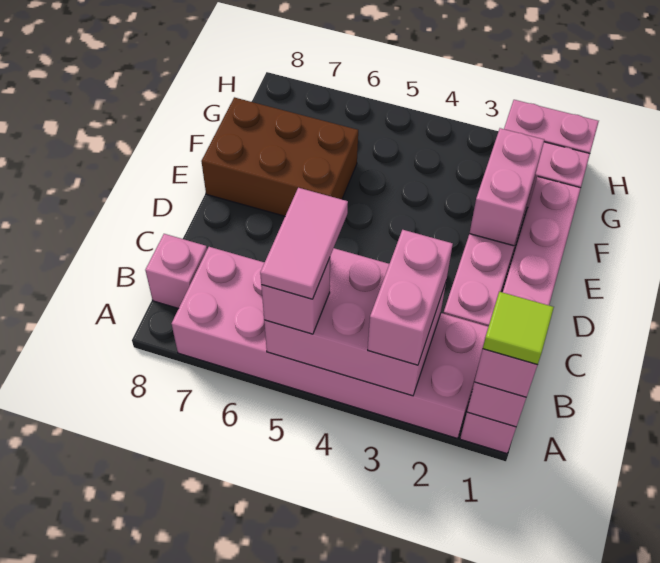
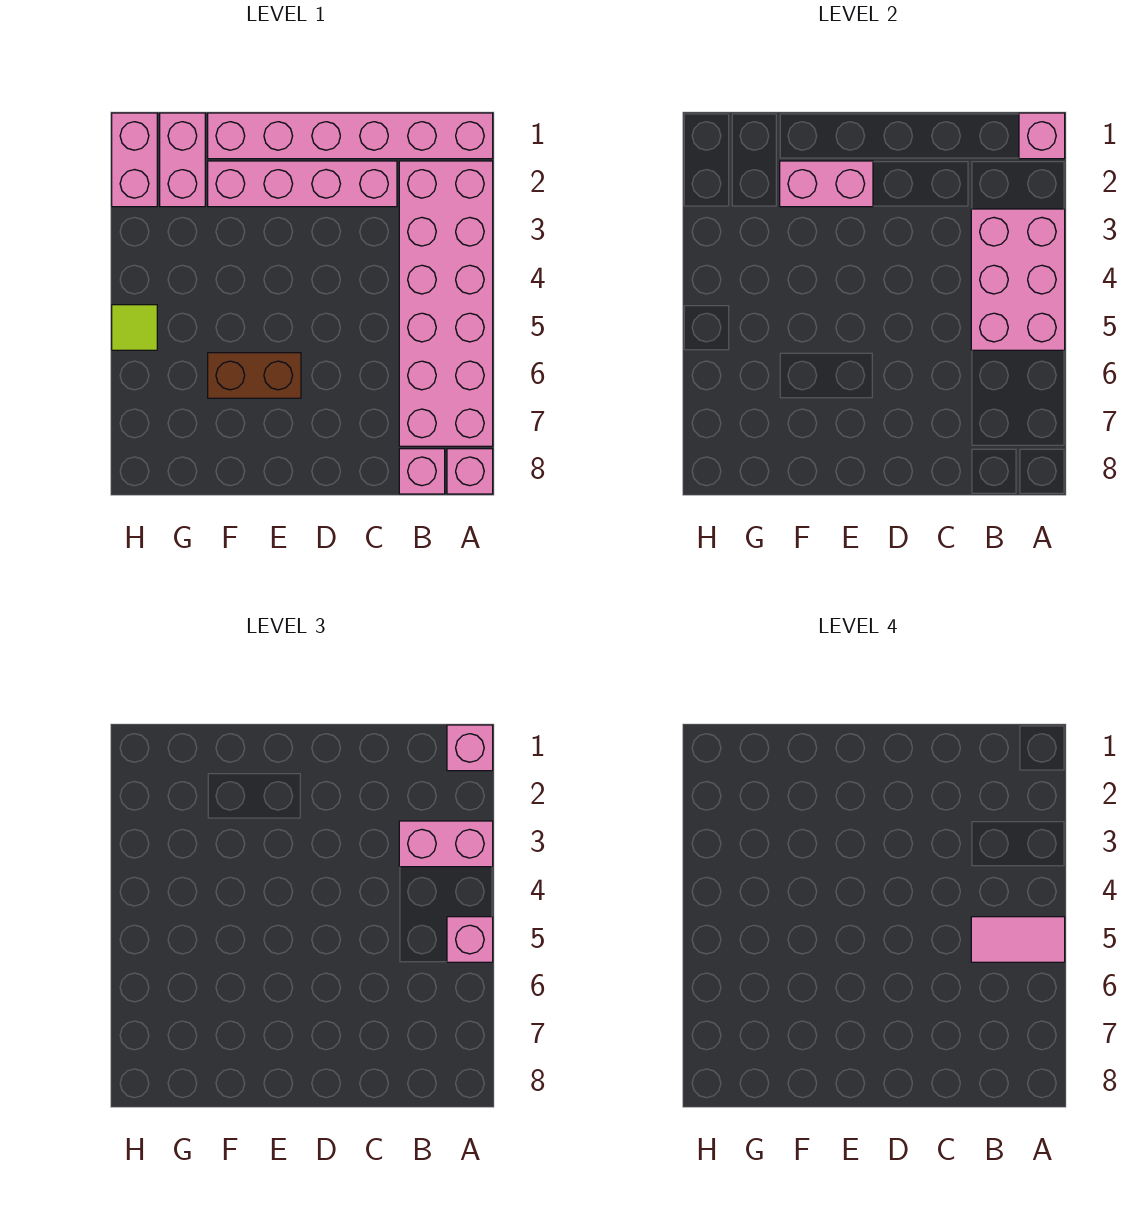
lime tile A1 level 4 -> lime tile H5 level 1
none -> pink brick A8 level 1
brown brick E6:F8 level 1 -> brown brick E6:F6 level 1

